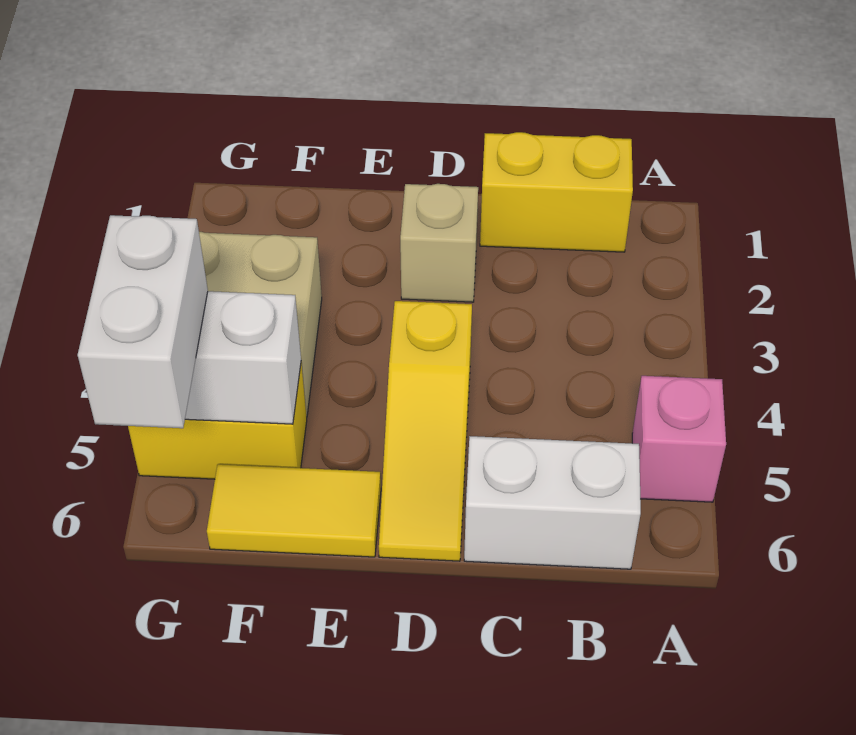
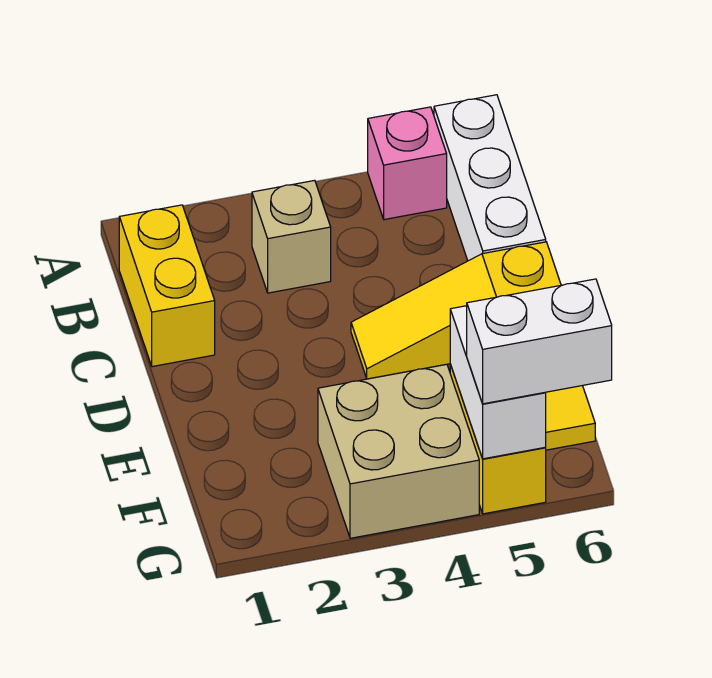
white brick B6:C6 level 1 -> white brick A6:C6 level 1
tan brick D2 level 1 -> tan brick B3 level 1
yellow slope D4:D6 level 1 top 4 -> yellow slope D4:D6 level 1 top 6

